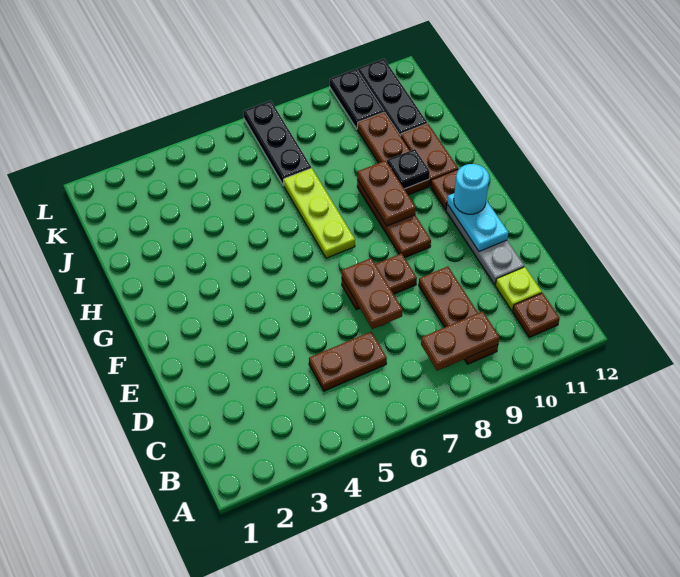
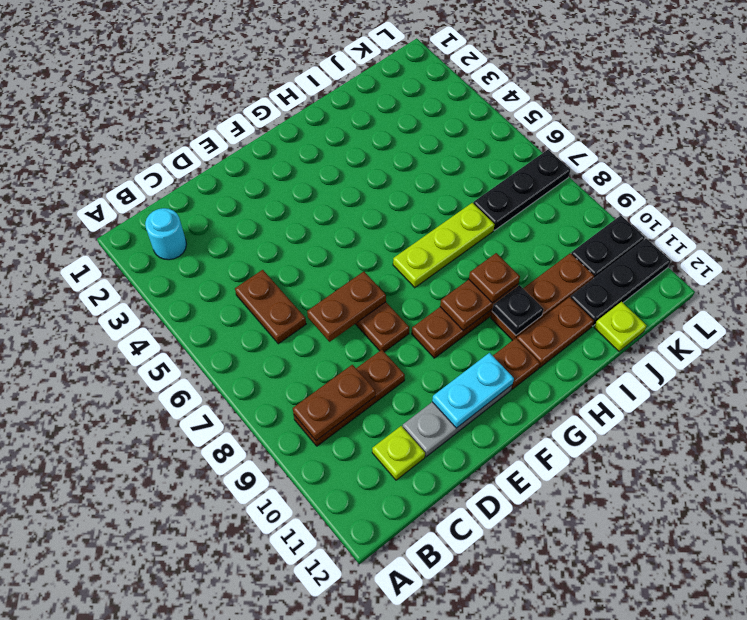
brown plate B8:B9 level 2 -> brown plate B9:C9 level 2
brown plate B11 level 1 -> brown plate H9 level 3
cyan round brick F11 level 3 -> cyan round brick B2 level 1
none -> lime plate J12 level 1

